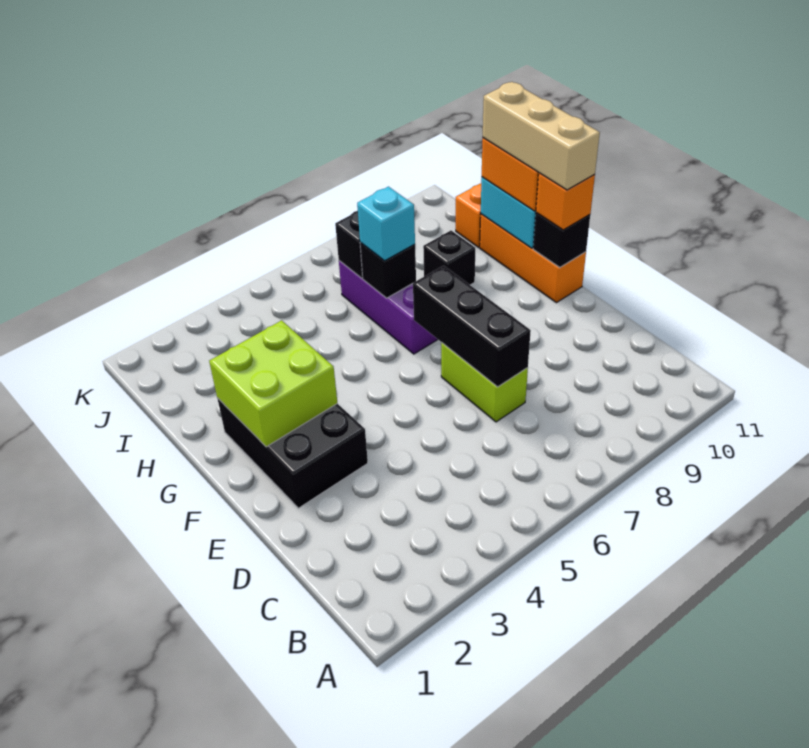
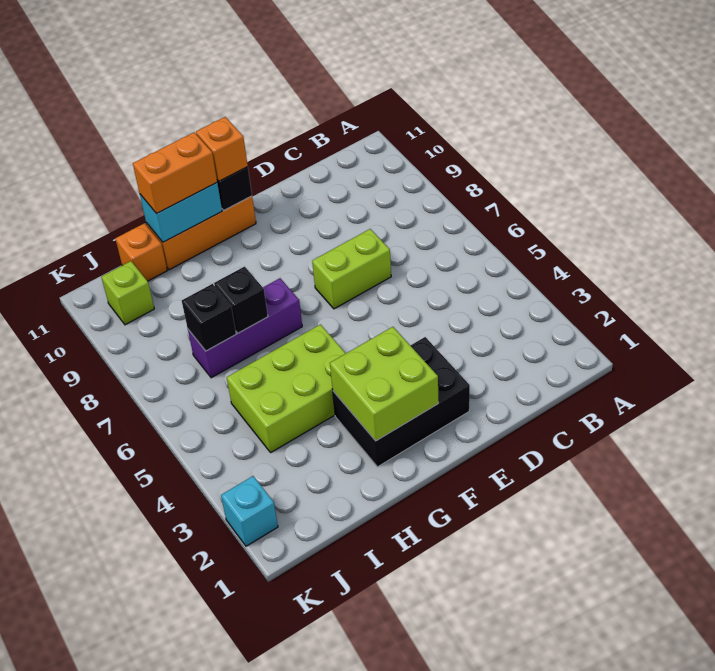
black brick D7:F7 level 2 -> none
tan brick F11:H11 level 4 -> none
none -> lime brick G4:I5 level 1
cyan brick H7 level 3 -> cyan brick K2 level 1
black brick H9 level 1 -> none
none -> lime brick J10 level 1

